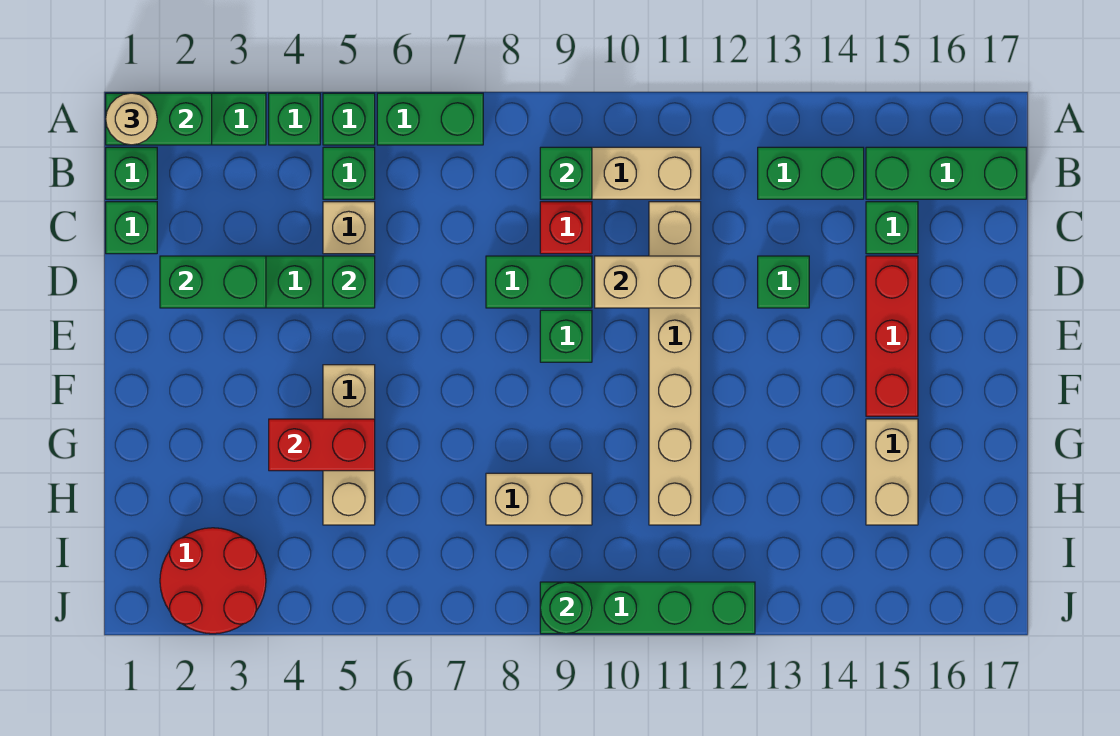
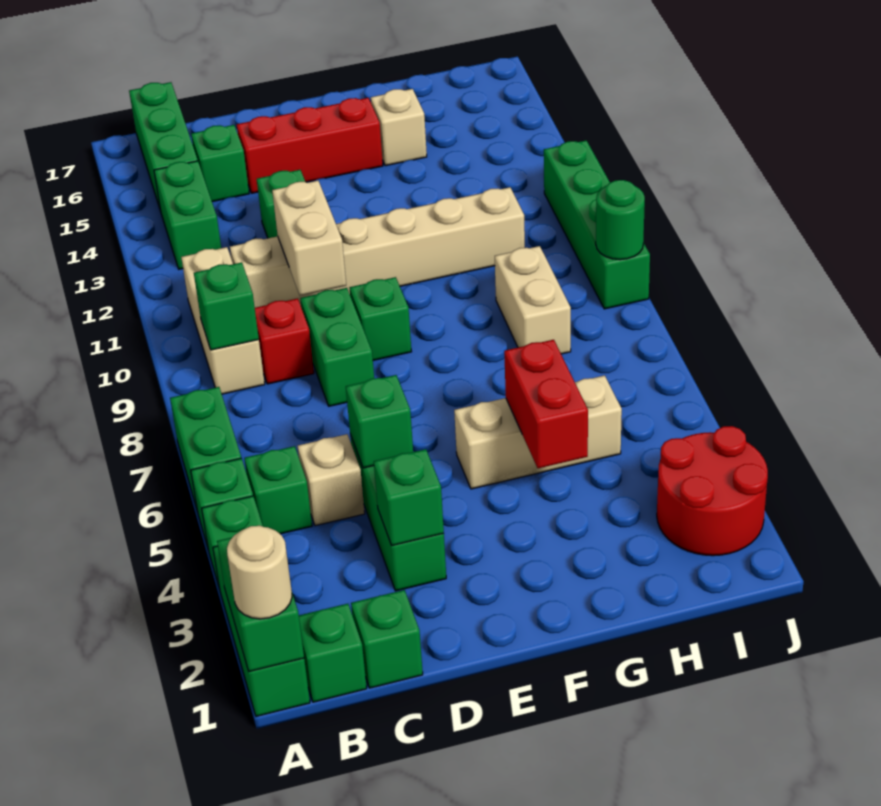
green brick D2:D3 level 2 -> green brick D3 level 2
tan brick G15:H15 level 1 -> tan brick G15 level 1

